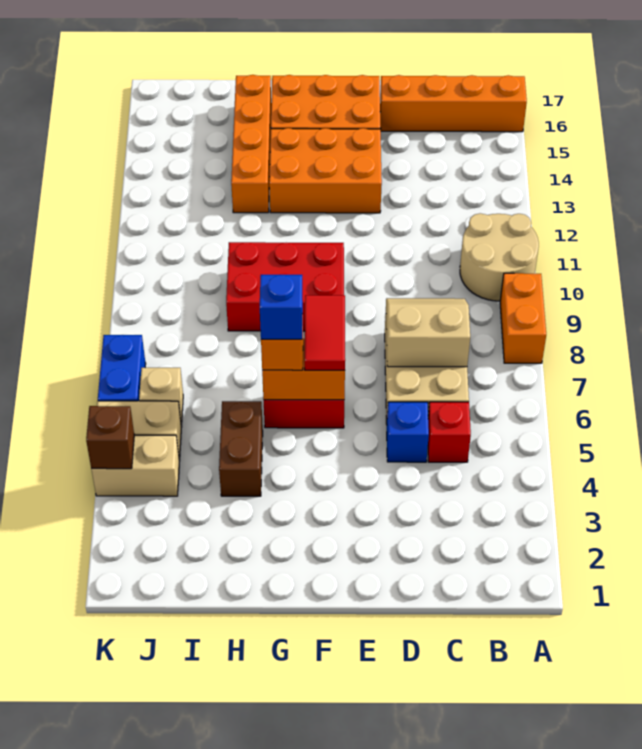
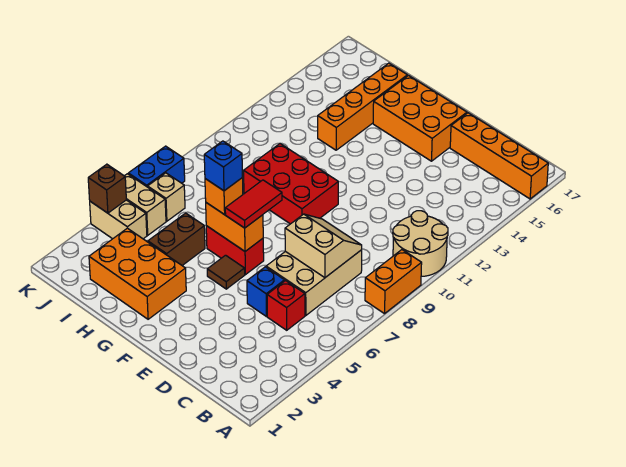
orange brick E13:G14 level 1 -> orange brick G2:I3 level 1
none -> brown tile F5 level 1

